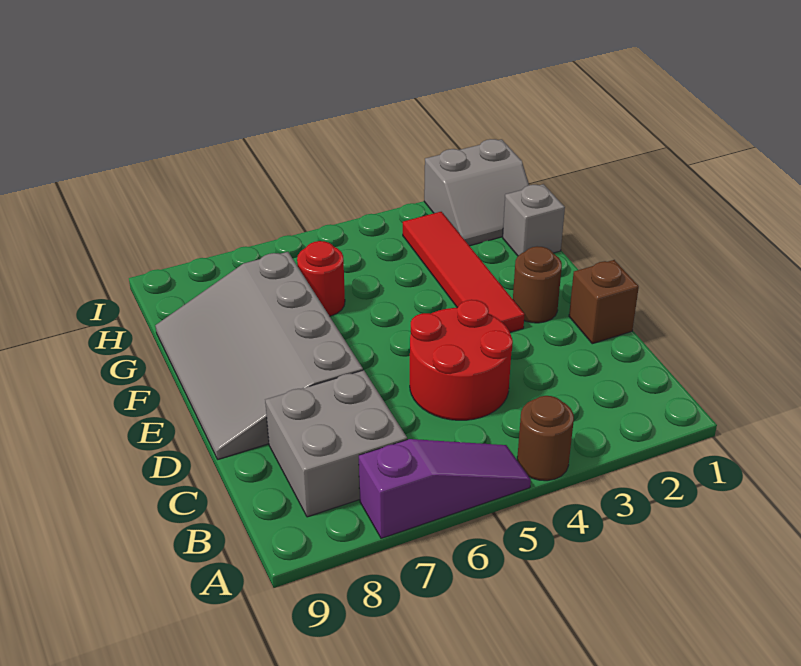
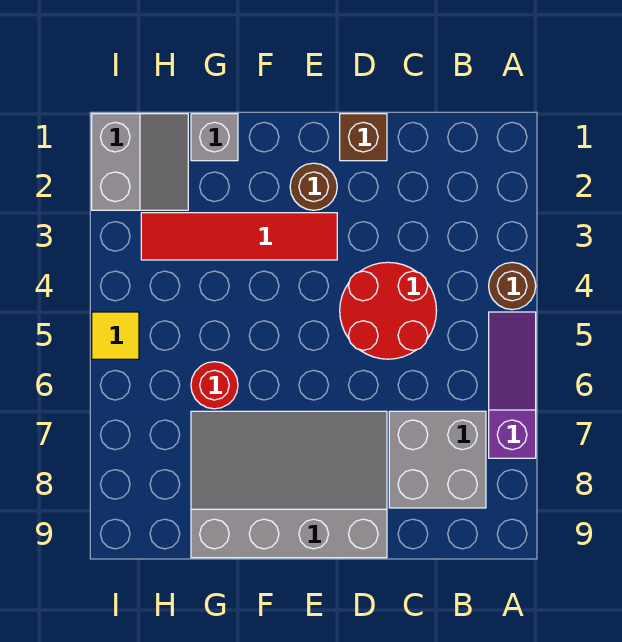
grey slope D7:G9 level 1 top 7 -> grey slope D7:G9 level 1 top 9
none -> yellow tile I5 level 1

